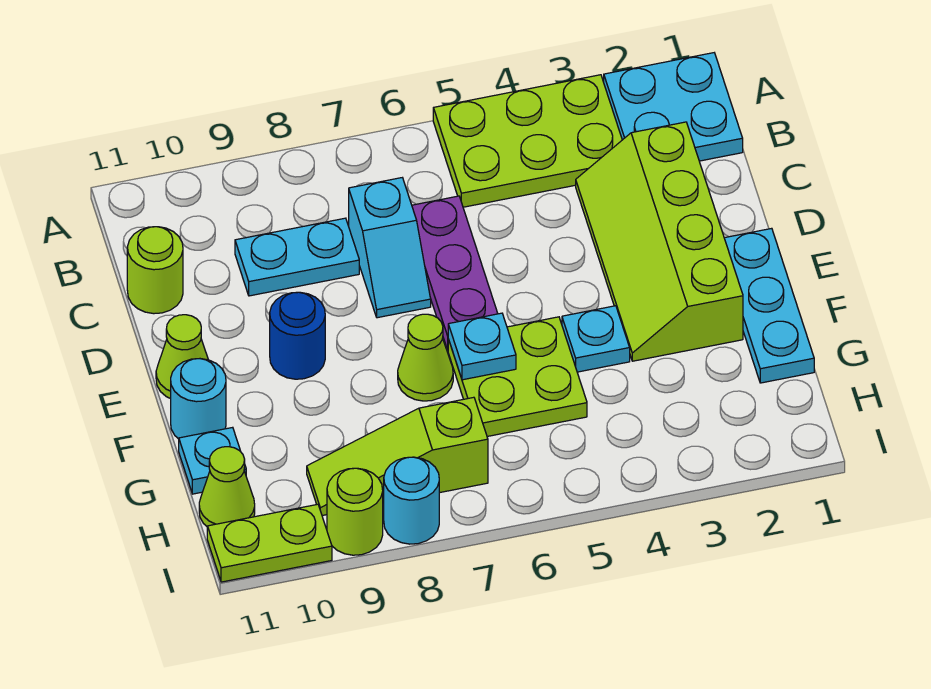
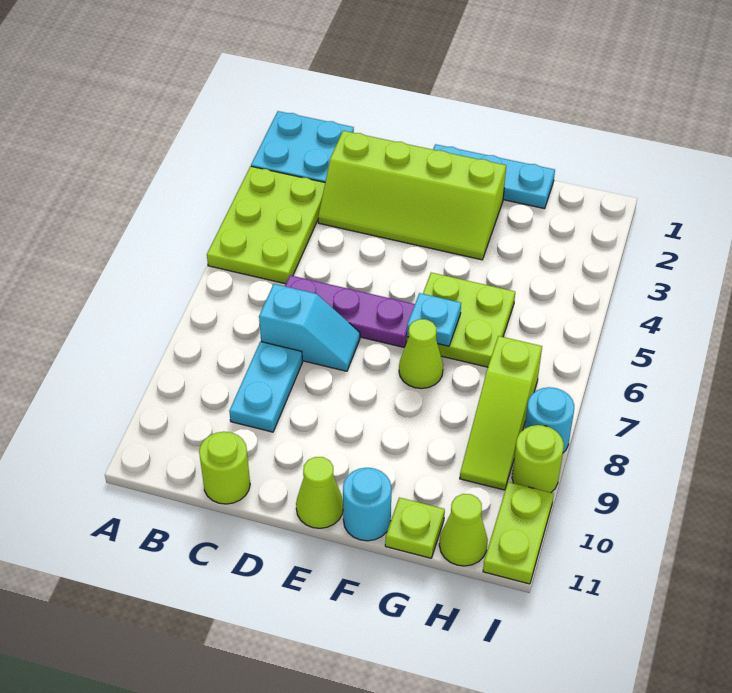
blue round brick E9 level 1 -> none
cyan plate F4 level 1 -> none
cyan plate G11 level 1 -> lime plate G11 level 1

